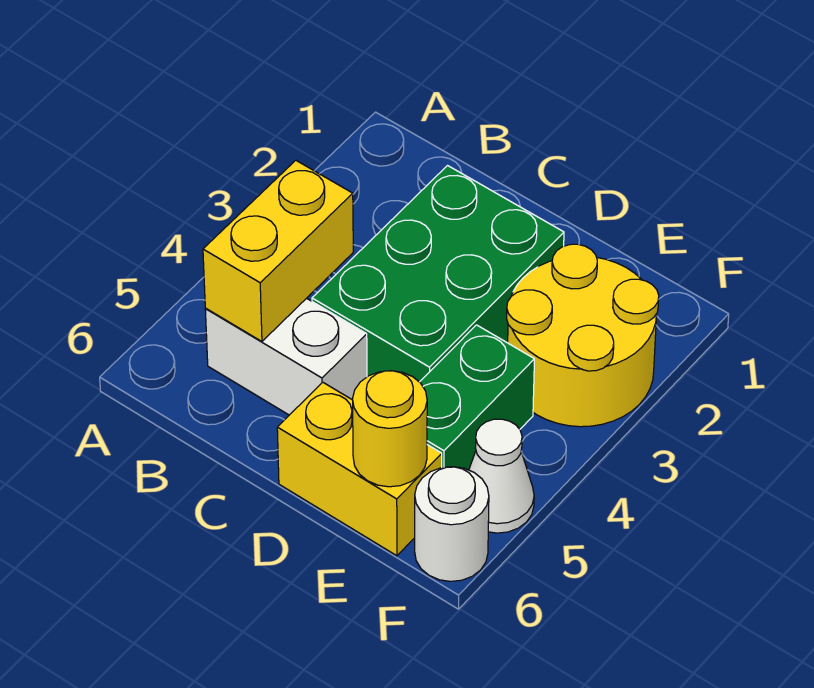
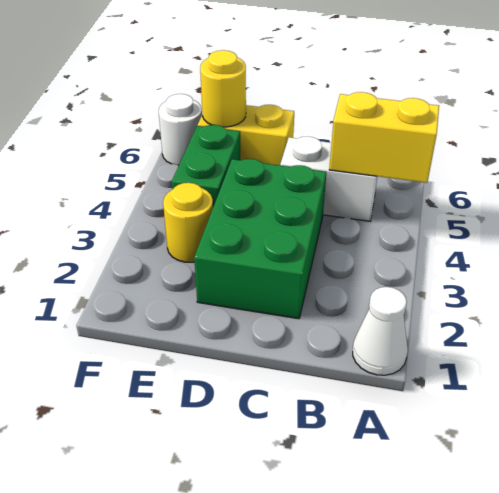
yellow brick B4:B5 level 2 -> yellow brick A5:B5 level 2
yellow round brick E2:F3 level 1 -> yellow round brick E3 level 1
white cone F5 level 1 -> white cone A1 level 1

